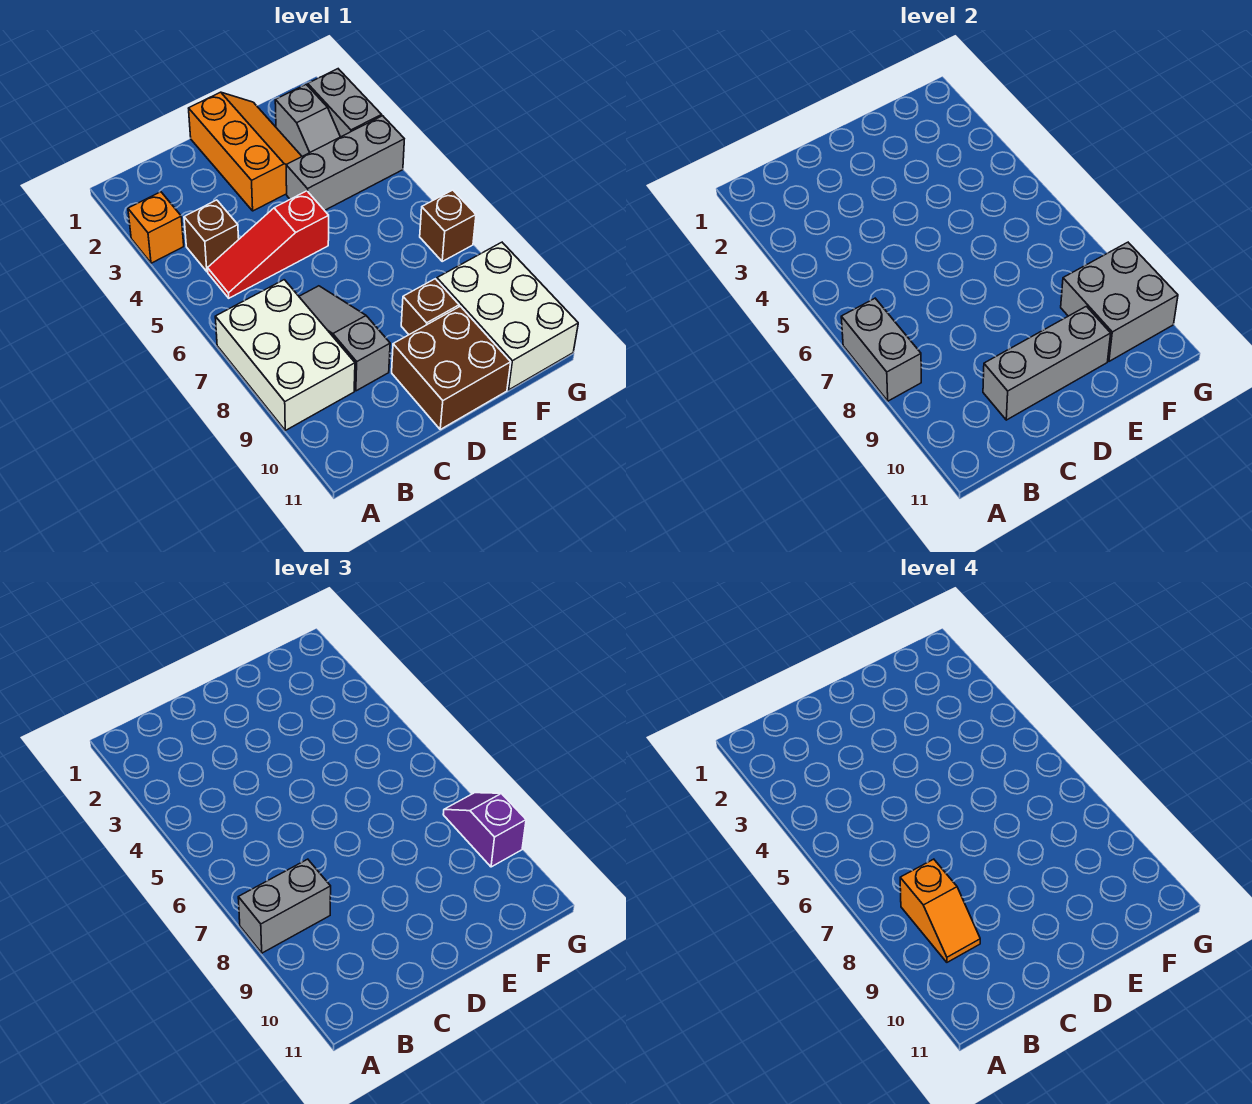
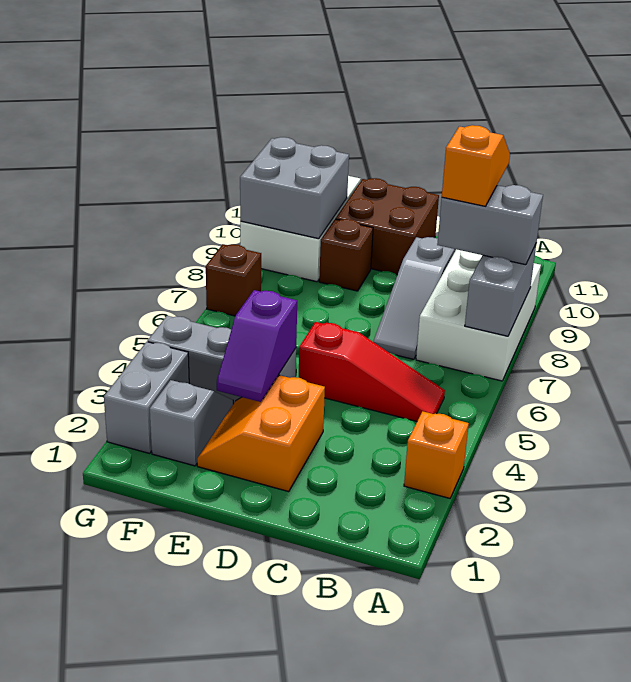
brown brick B4 level 1 -> none
grey brick C10:E10 level 2 -> none
orange slope D1:E3 level 1 top D -> orange slope D2:E3 level 1 top D
purple slope G8:G9 level 3 top 9 -> purple slope E3:E4 level 2 top 4

